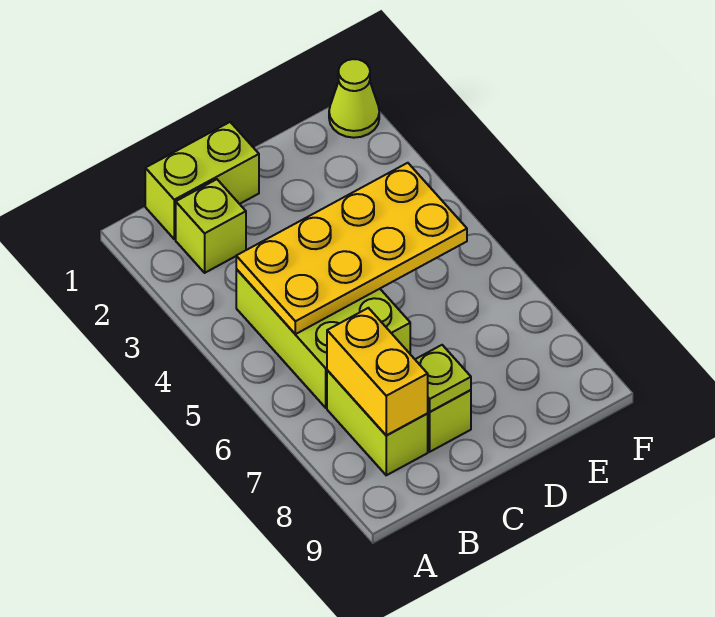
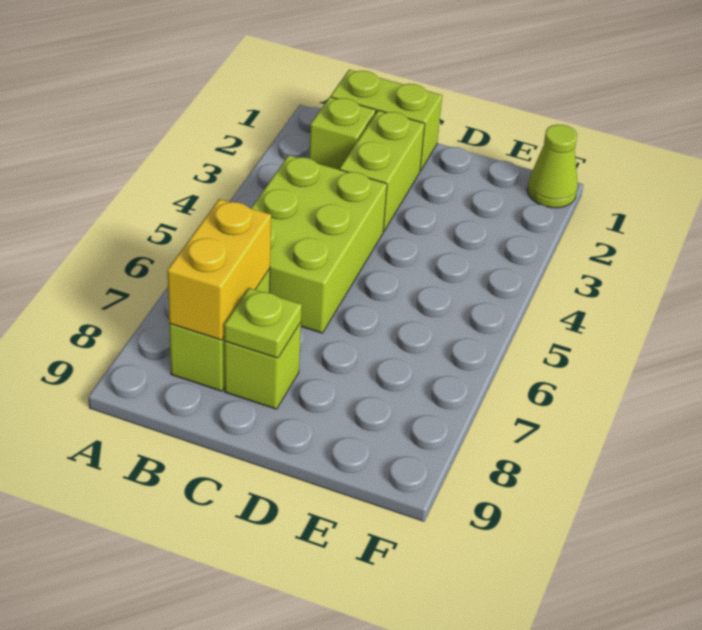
yellow plate B4:E5 level 2 -> none
none -> lime brick C2:C3 level 1

